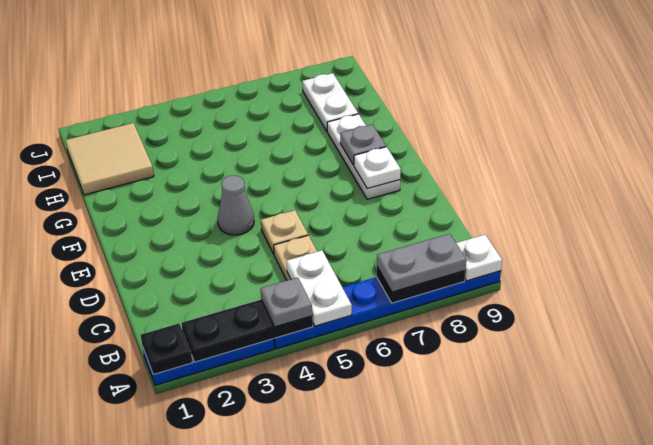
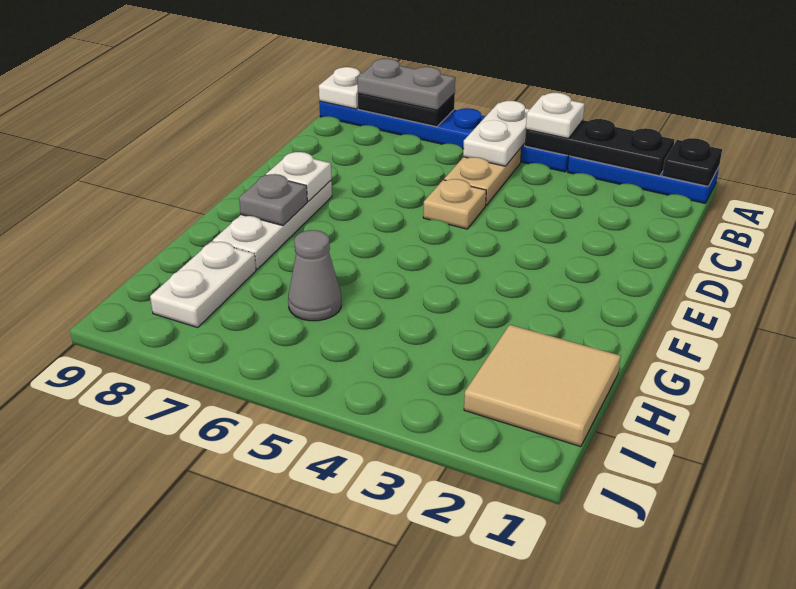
grey plate A4 level 3 -> white plate A4 level 3
grey cone E4 level 1 -> grey cone H6 level 1

